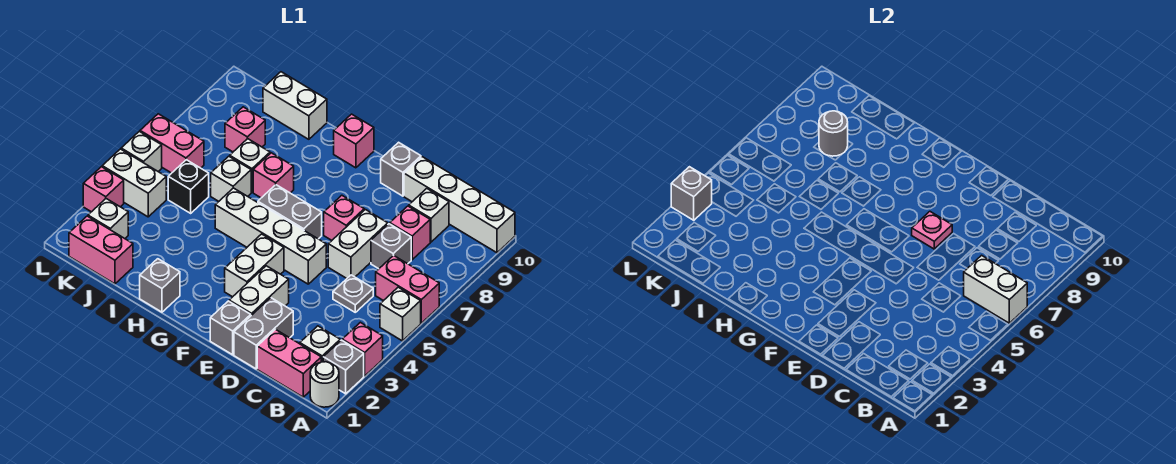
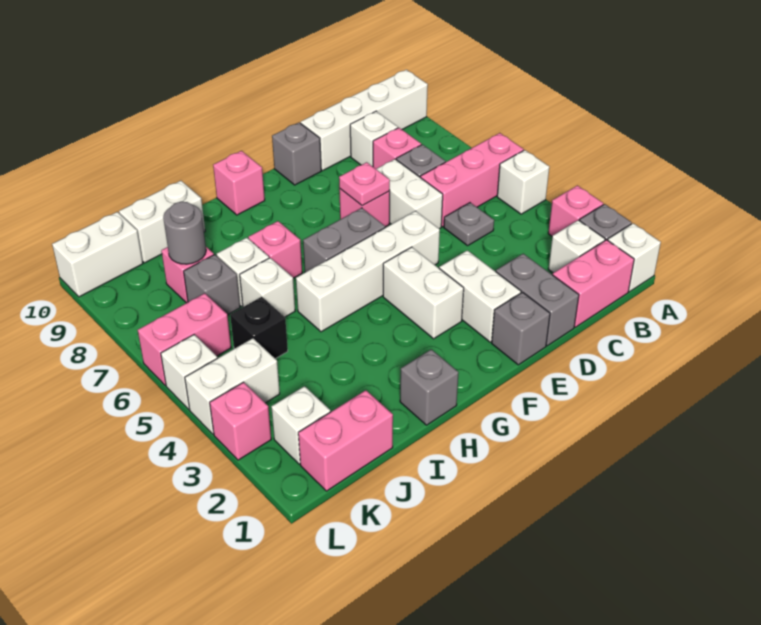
white round brick A1 level 1 -> white brick A1 level 1
pink brick A6:B6 level 1 -> pink brick A6:C6 level 1
white brick A6:B6 level 2 -> white brick K10:L10 level 1
grey brick L3 level 2 -> grey brick J7 level 1

